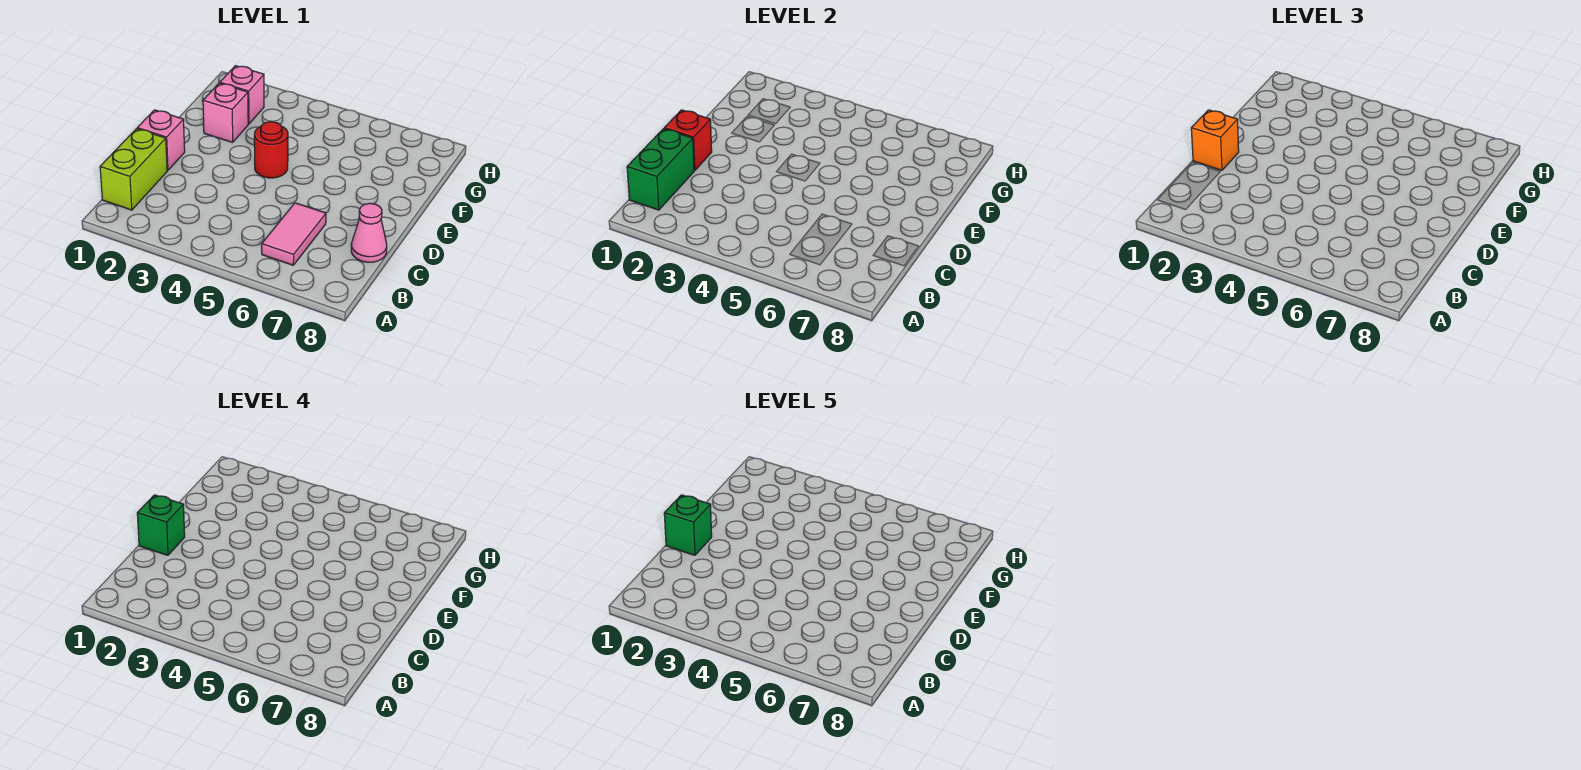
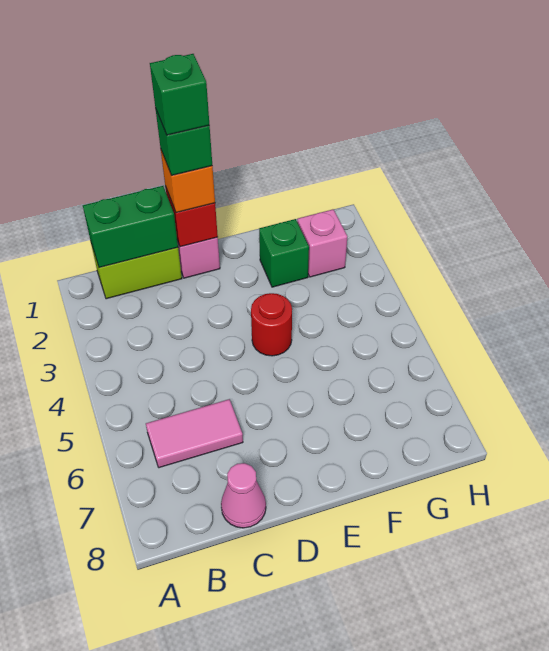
pink brick F2 level 1 -> green brick F2 level 1

